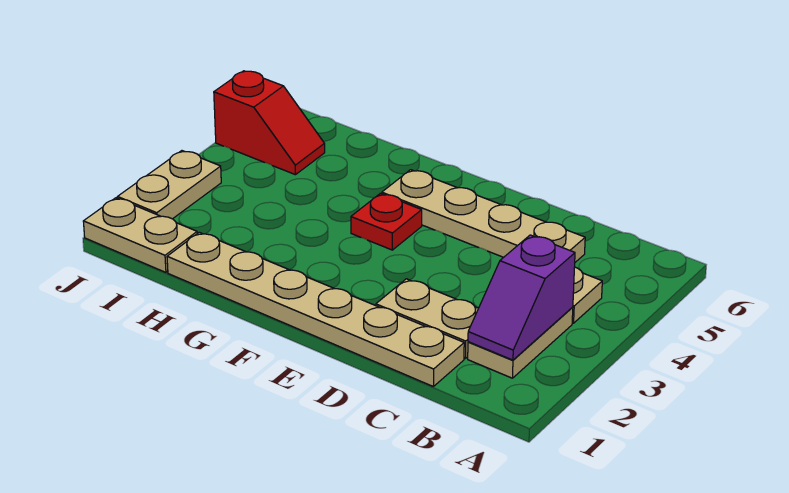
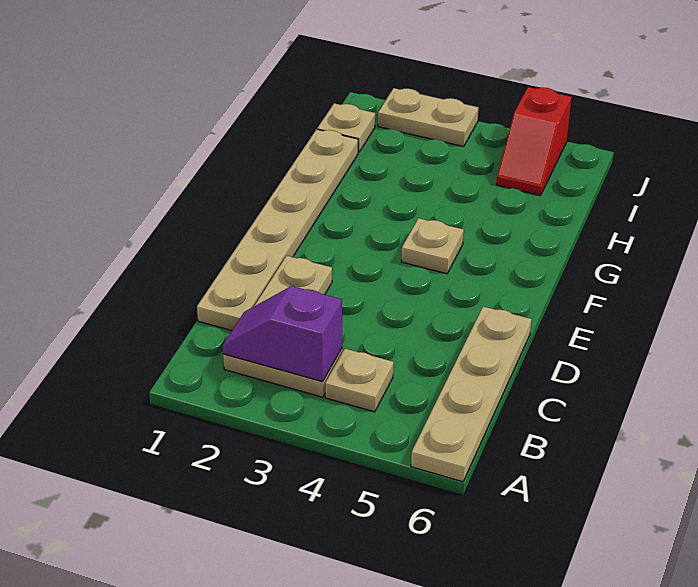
tan plate C5:F5 level 1 -> tan plate A6:D6 level 1
red plate F4 level 1 -> tan plate F4 level 1
tan plate I1:J1 level 1 -> tan plate I1 level 1

